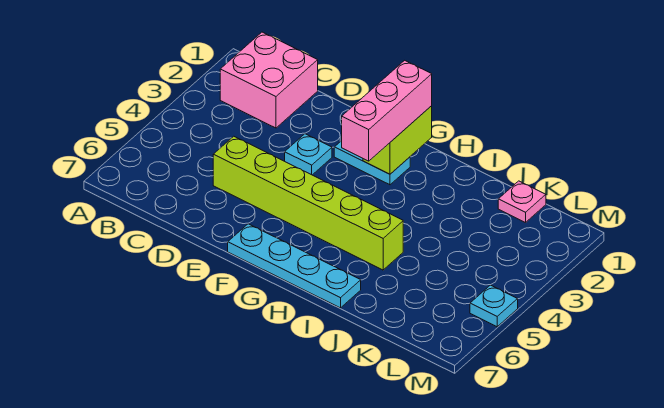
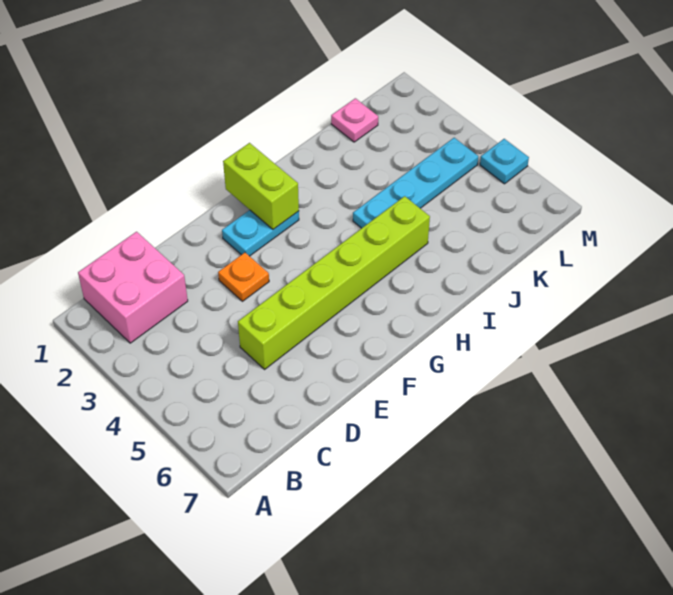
cyan plate E3 level 1 -> orange plate E3 level 1
cyan plate F7:I7 level 1 -> cyan plate I4:L4 level 1
pink brick G1:G3 level 3 -> none

